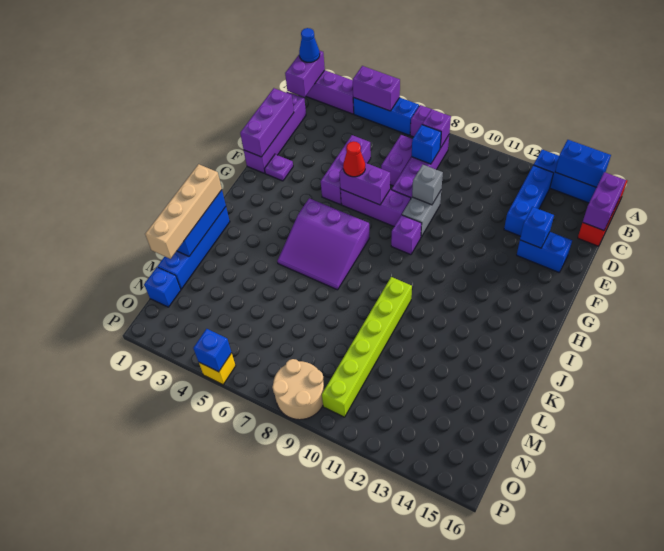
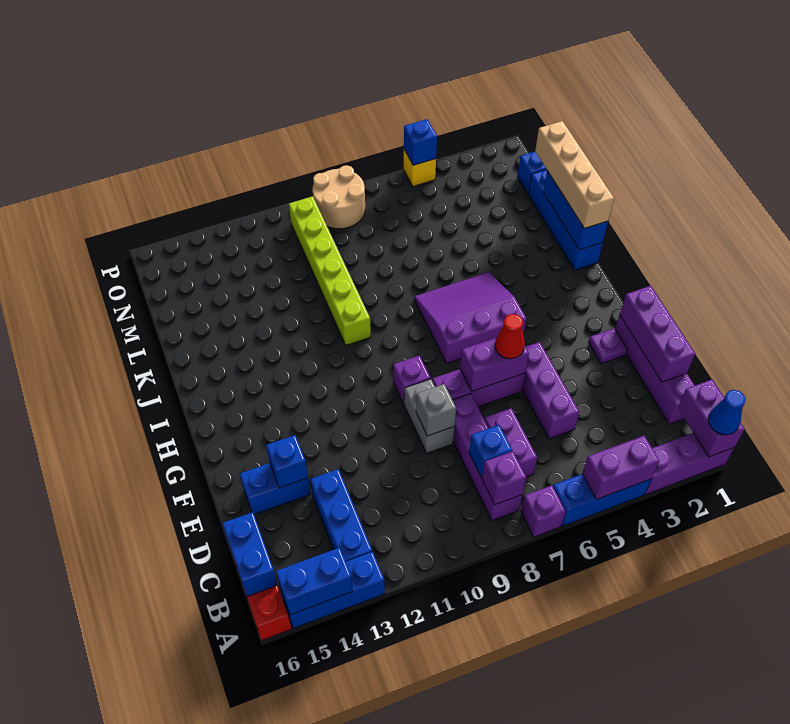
purple brick B16:C16 level 2 -> blue brick B16:C16 level 2

